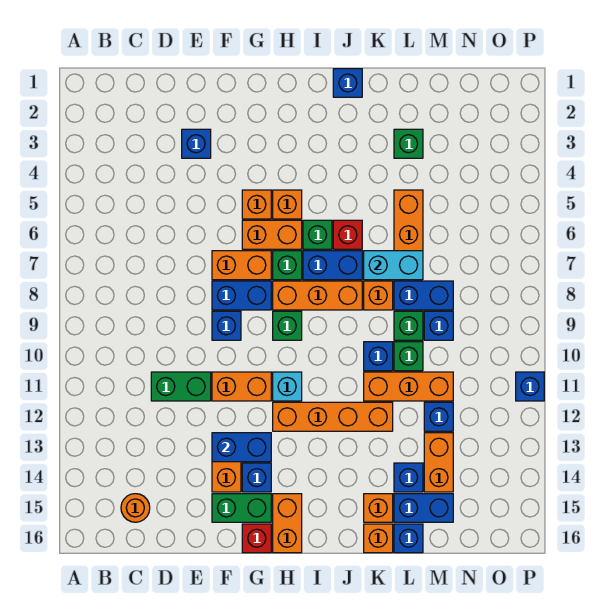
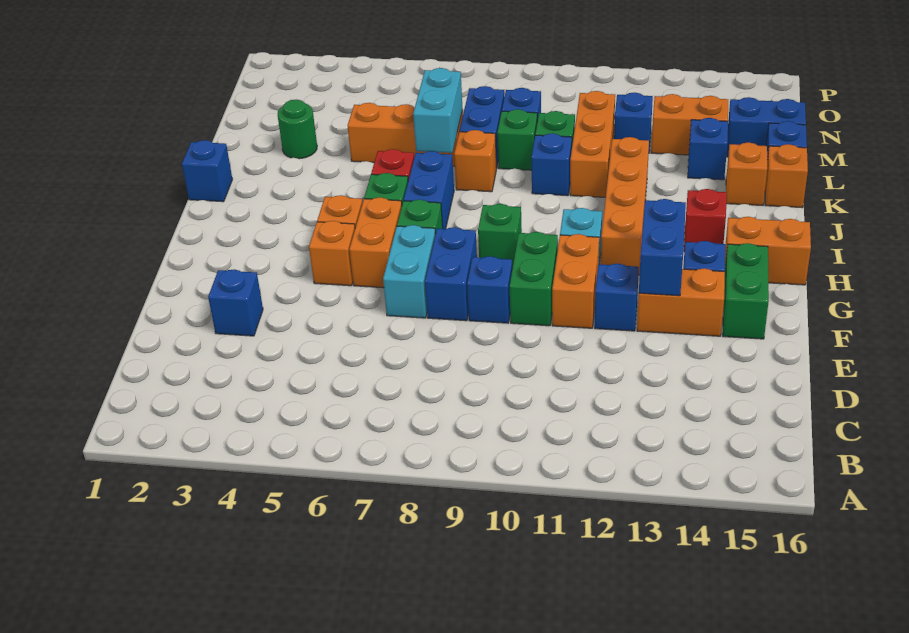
orange round brick C15 level 1 -> none
green brick D11:E11 level 1 -> green brick F10:G10 level 1
orange brick F7:G7 level 1 -> cyan brick F7:G7 level 1
red brick G16 level 1 -> red brick I14 level 1
orange brick H8:J8 level 1 -> none
green brick L3 level 1 -> green round brick L3 level 1
blue brick L15:M15 level 1 -> blue brick M15:M16 level 1
blue brick P11 level 1 -> blue brick F12 level 1

